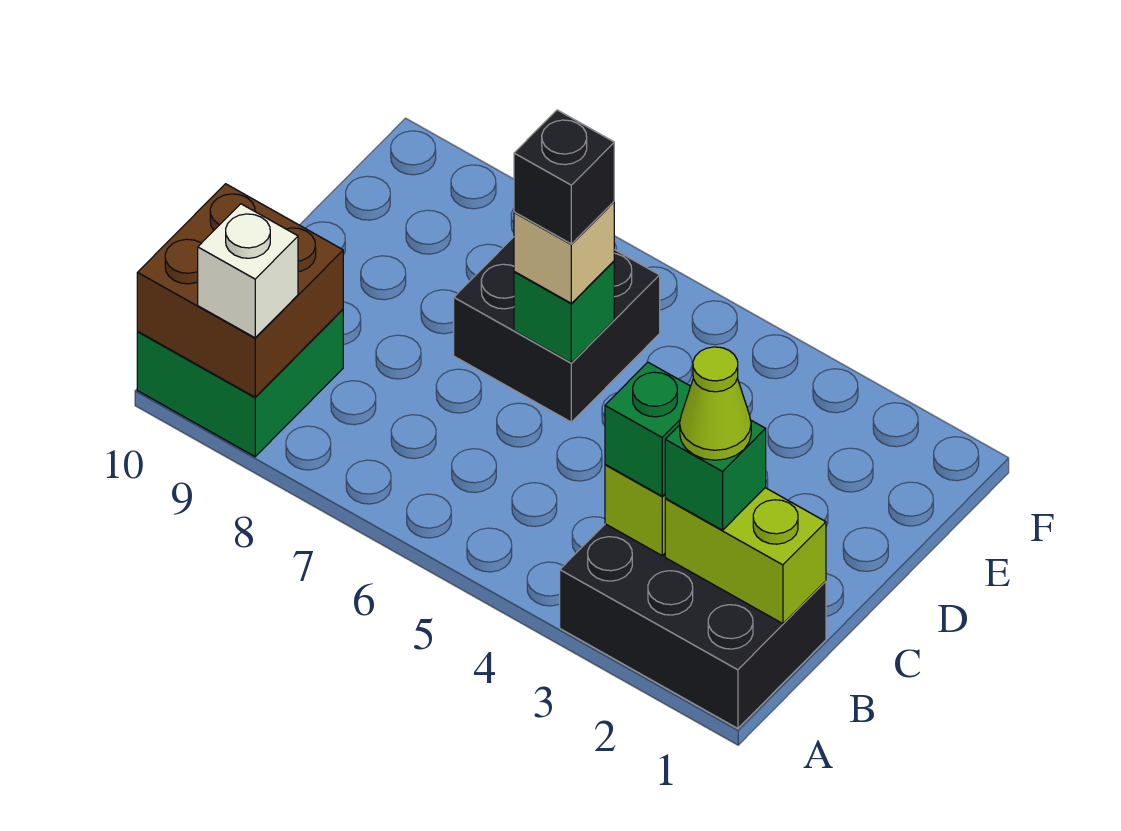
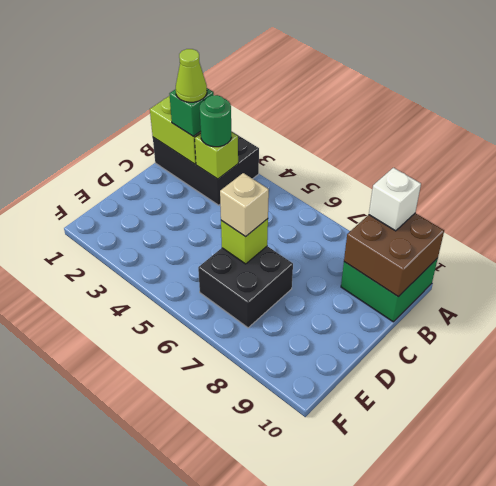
green brick B3 level 3 -> green round brick B3 level 3
green brick D6 level 2 -> lime brick D6 level 2
black brick D6 level 4 -> none

